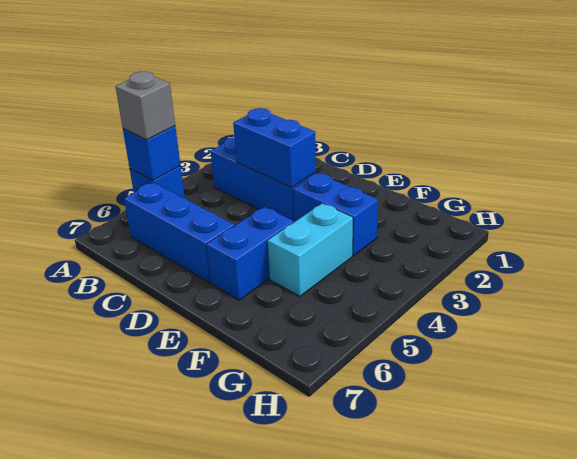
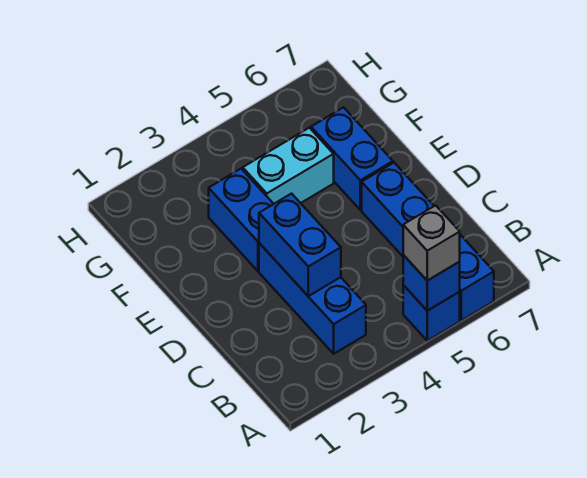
blue brick B6:D6 level 1 -> blue brick A6:D6 level 1
blue brick E5:E6 level 1 -> blue brick E6:F6 level 1

